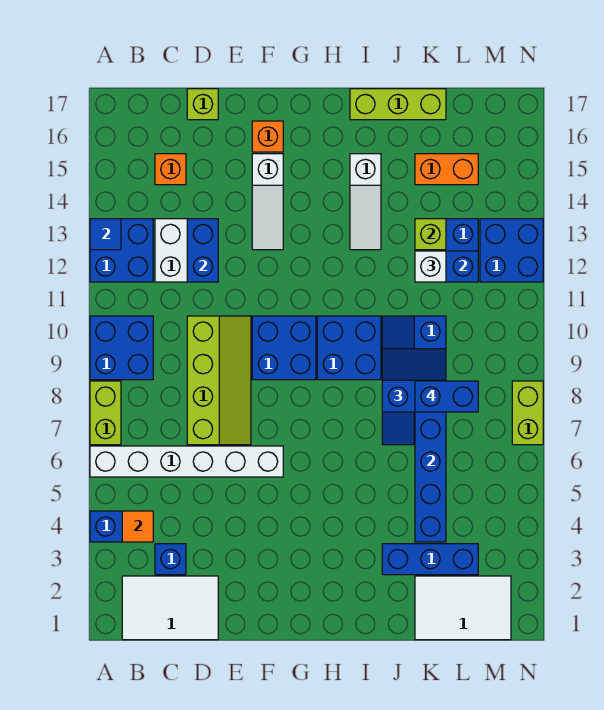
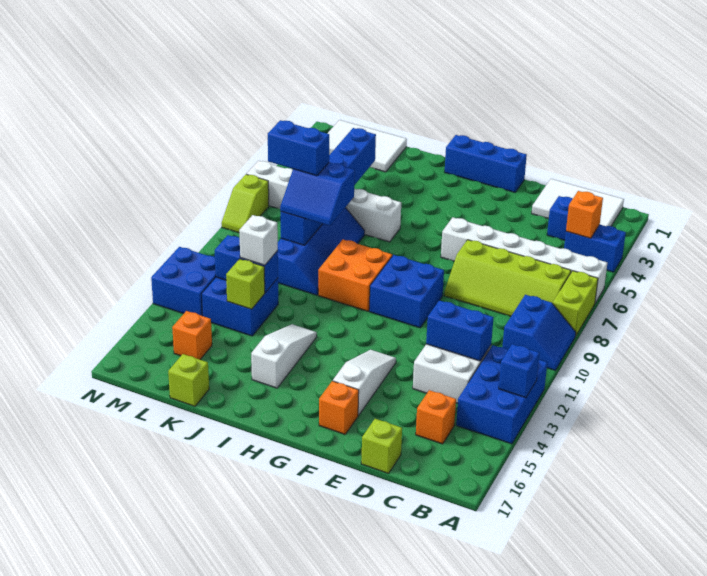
blue brick A9:B10 level 1 -> blue slope A9:B10 level 1 top B
blue brick A12:B13 level 1 -> blue brick A12:B14 level 1
blue tile A13 level 2 -> blue brick A13 level 2
orange tile B4 level 2 -> orange brick B4 level 2
lime slope D7:E10 level 1 top D -> lime slope B7:E8 level 1 top 7
blue brick D12:D13 level 2 -> blue brick C12:D12 level 2
blue brick H9:I10 level 1 -> orange brick H9:I10 level 1
none -> white brick I6:N6 level 1
lime brick I17:K17 level 1 -> lime brick K17 level 1
blue brick J3:L3 level 1 -> blue brick F1:H1 level 1
orange brick K15:L15 level 1 -> orange brick L15 level 1
lime brick N7:N8 level 1 -> lime slope N7:N8 level 1 top 7

